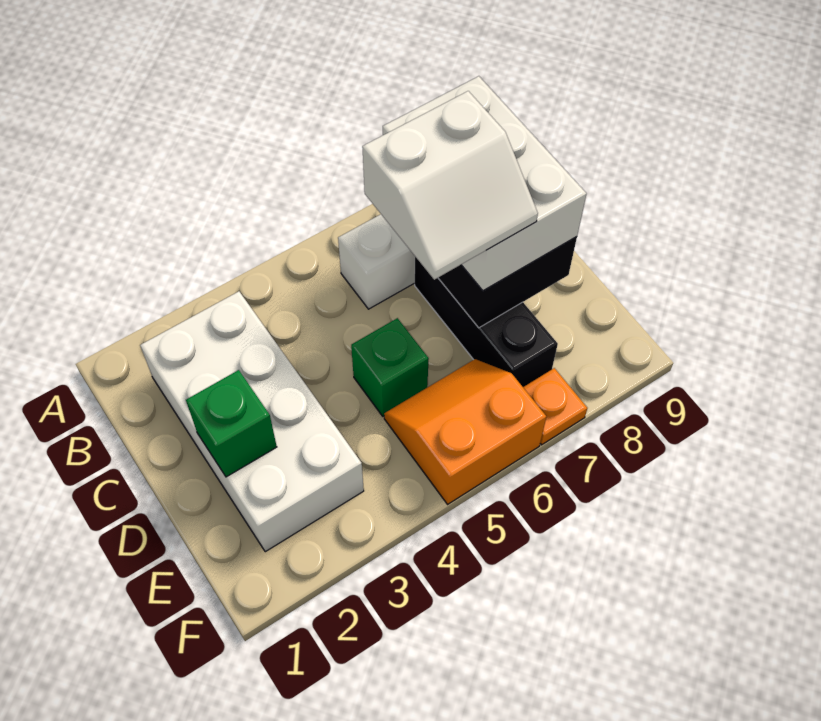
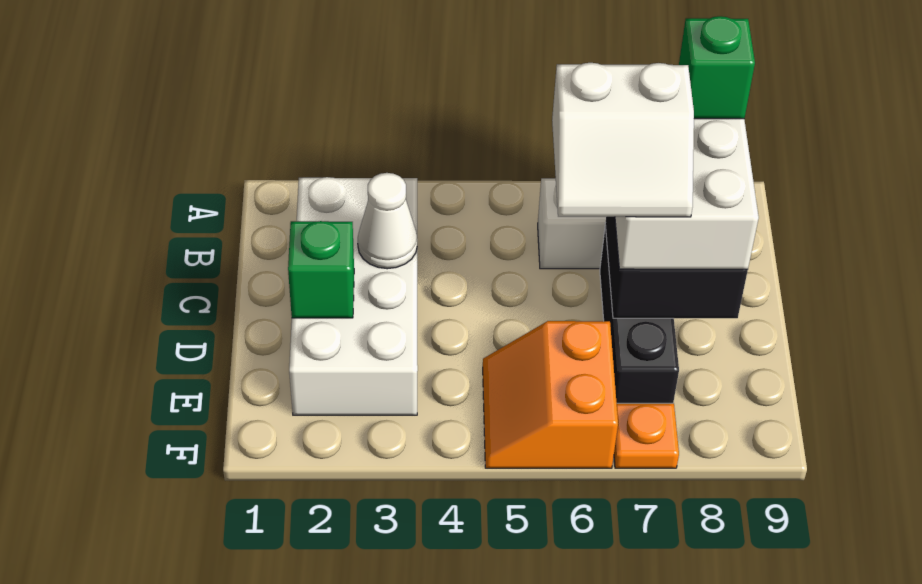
none -> white cone C3 level 2
green brick D5 level 1 -> green brick B8 level 4
orange slope E5:F6 level 1 top F -> orange slope E5:F6 level 1 top 6

